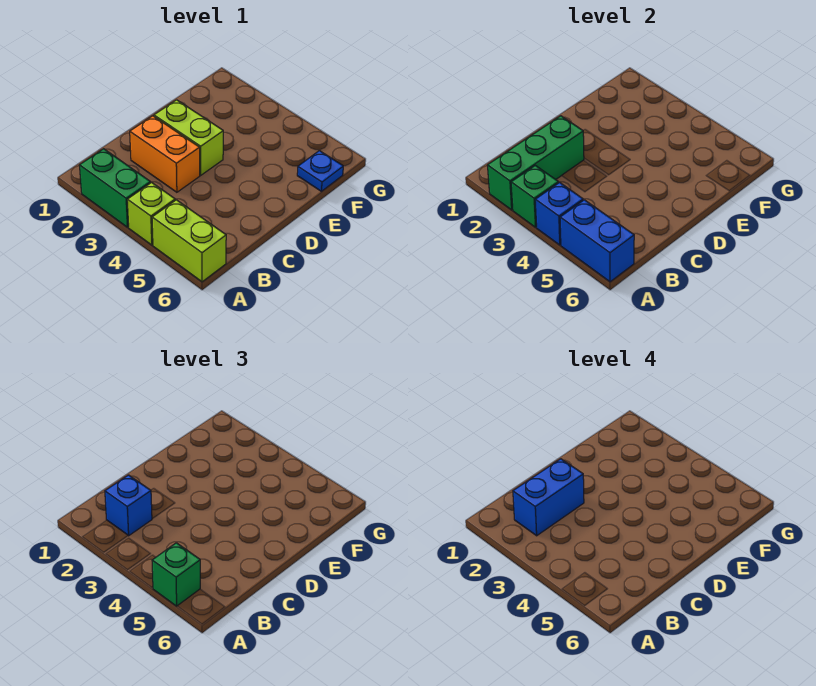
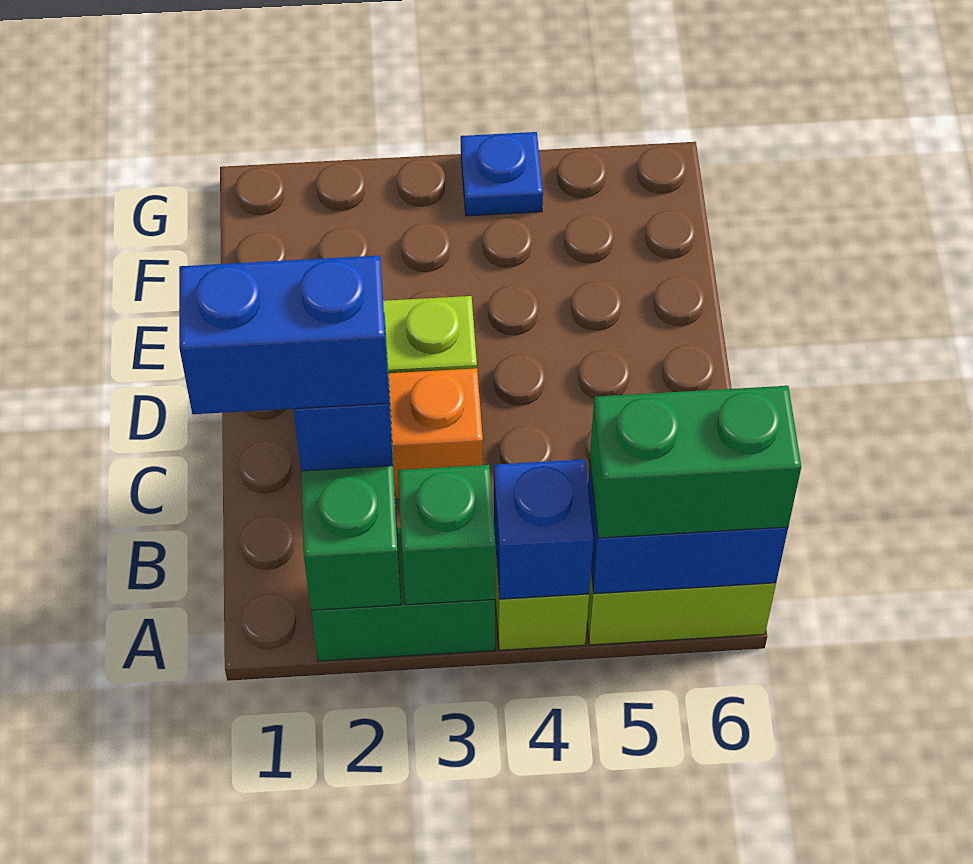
green brick A5 level 3 -> green brick A5:A6 level 3
blue brick B2:C2 level 4 -> blue brick B1:B2 level 4
blue plate F6 level 1 -> blue plate G4 level 1

